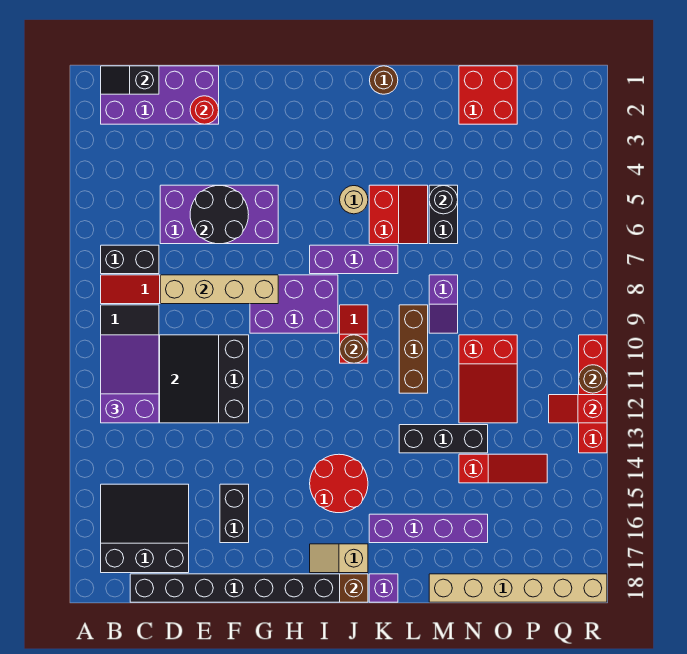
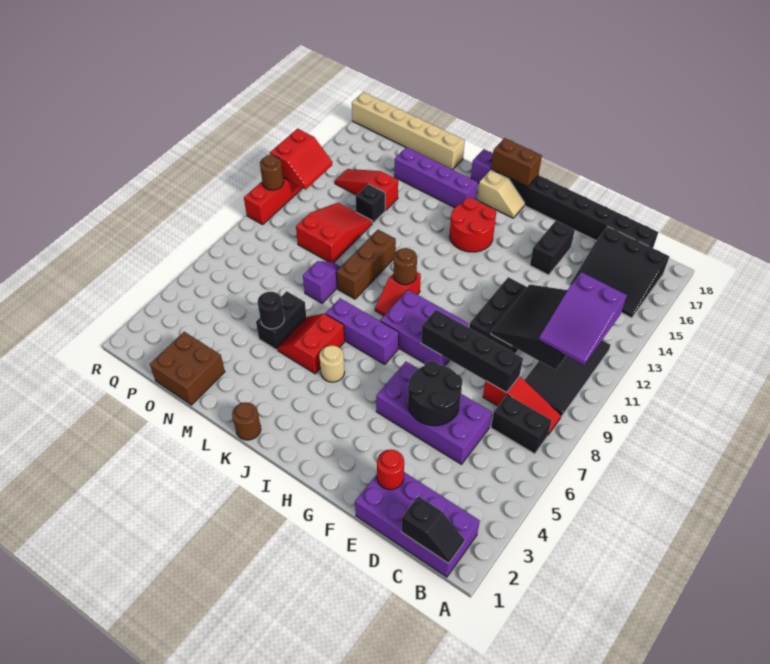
tan brick D8:G8 level 2 -> black brick D8:G8 level 2
brown brick J18 level 2 -> brown brick I18:J18 level 2
black brick L13:N13 level 1 -> black brick N13 level 1
red brick N1:O2 level 1 -> brown brick N1:O2 level 1
red slope Q12:R12 level 2 top R -> red slope Q12:R13 level 2 top R

